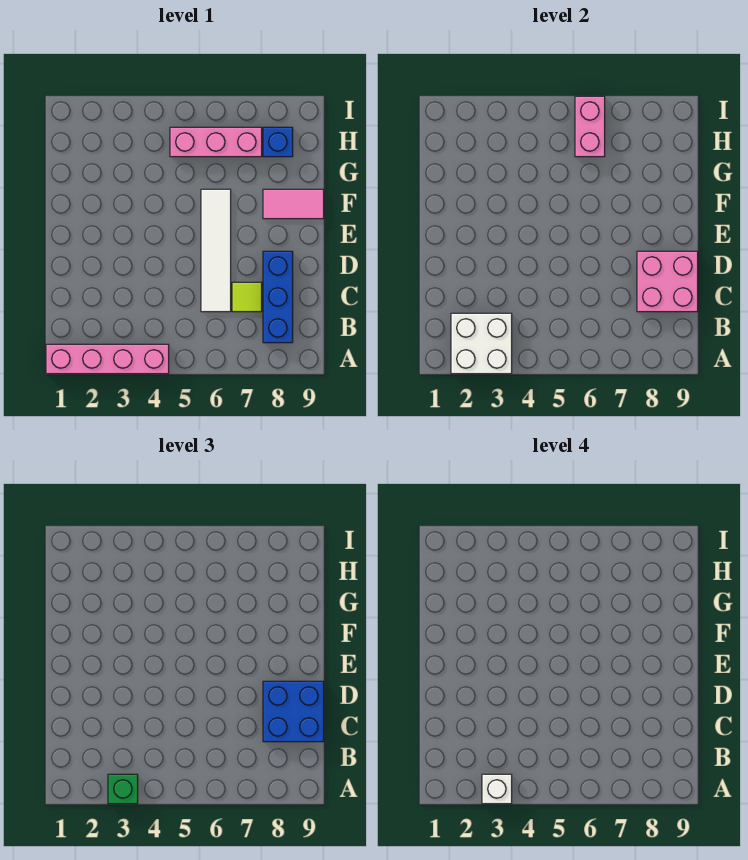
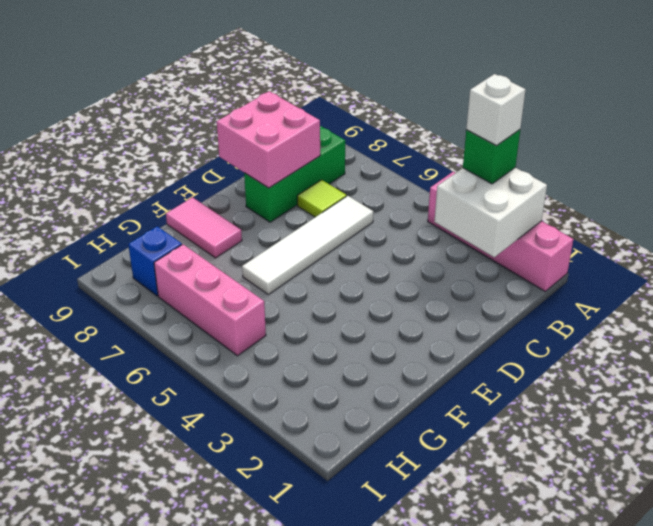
blue brick B8:D8 level 1 -> green brick B8:D8 level 1
blue brick C8:D9 level 3 -> none
pink brick H6:I6 level 2 -> none

